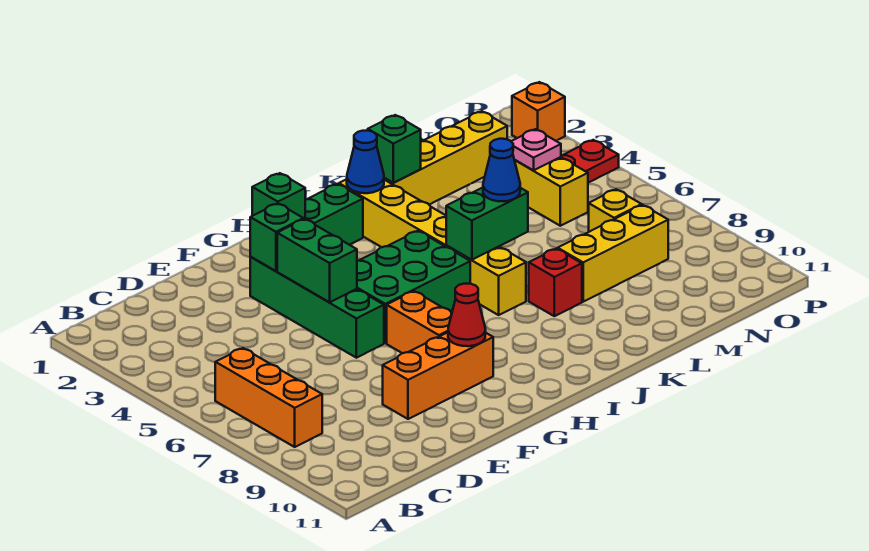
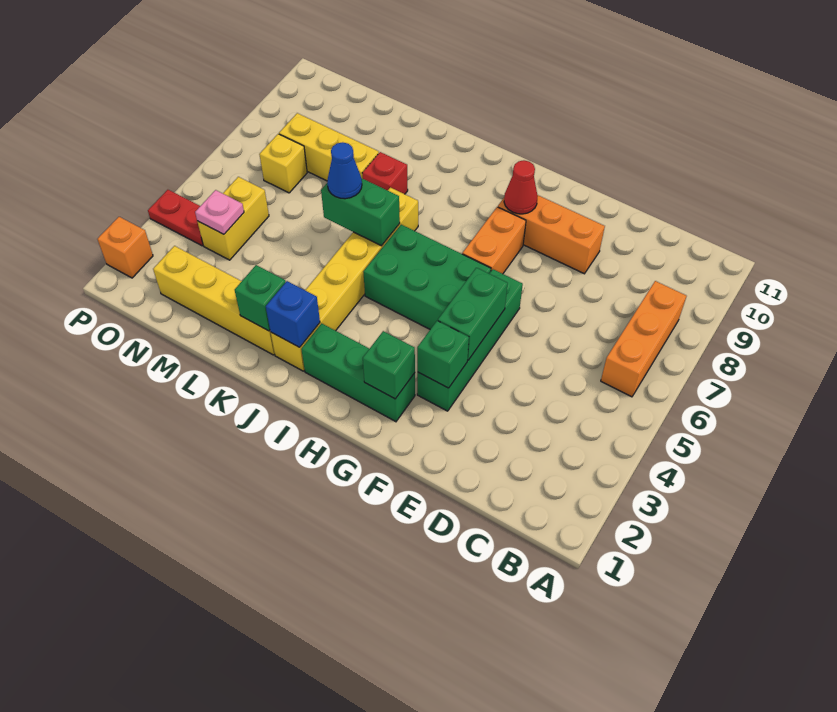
blue cone J2 level 2 -> blue brick J2 level 2

